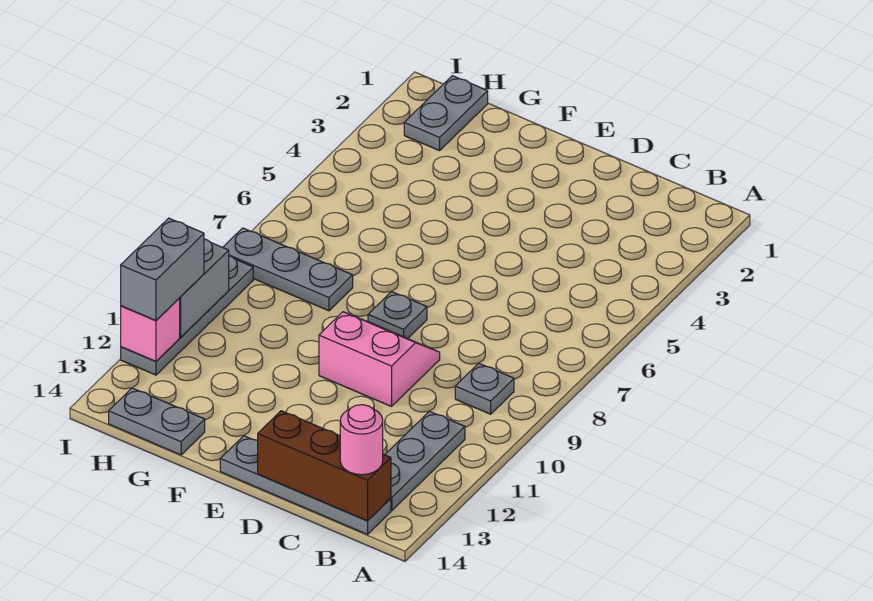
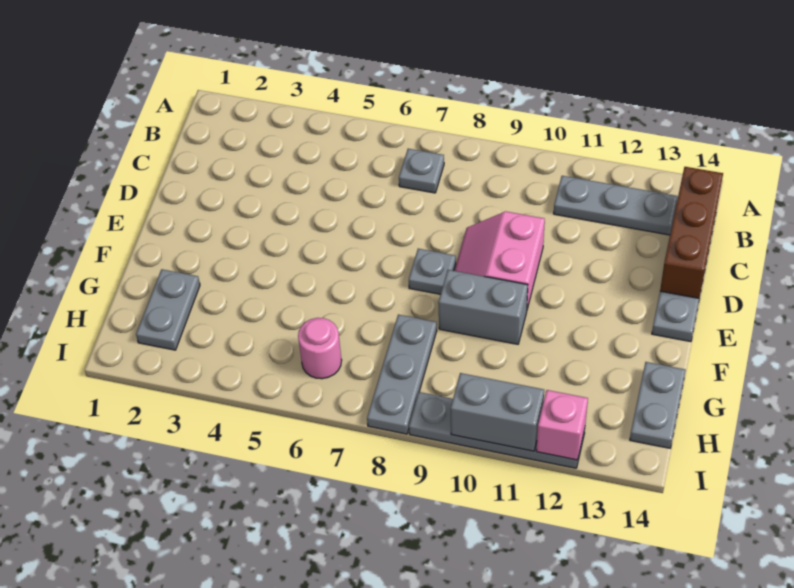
grey plate B9 level 1 -> grey plate B7 level 1
pink round brick B14 level 3 -> pink round brick H6 level 1
grey plate H1:H2 level 1 -> grey plate G2:H2 level 1
grey brick I11:I12 level 3 -> grey brick F9:F10 level 1

